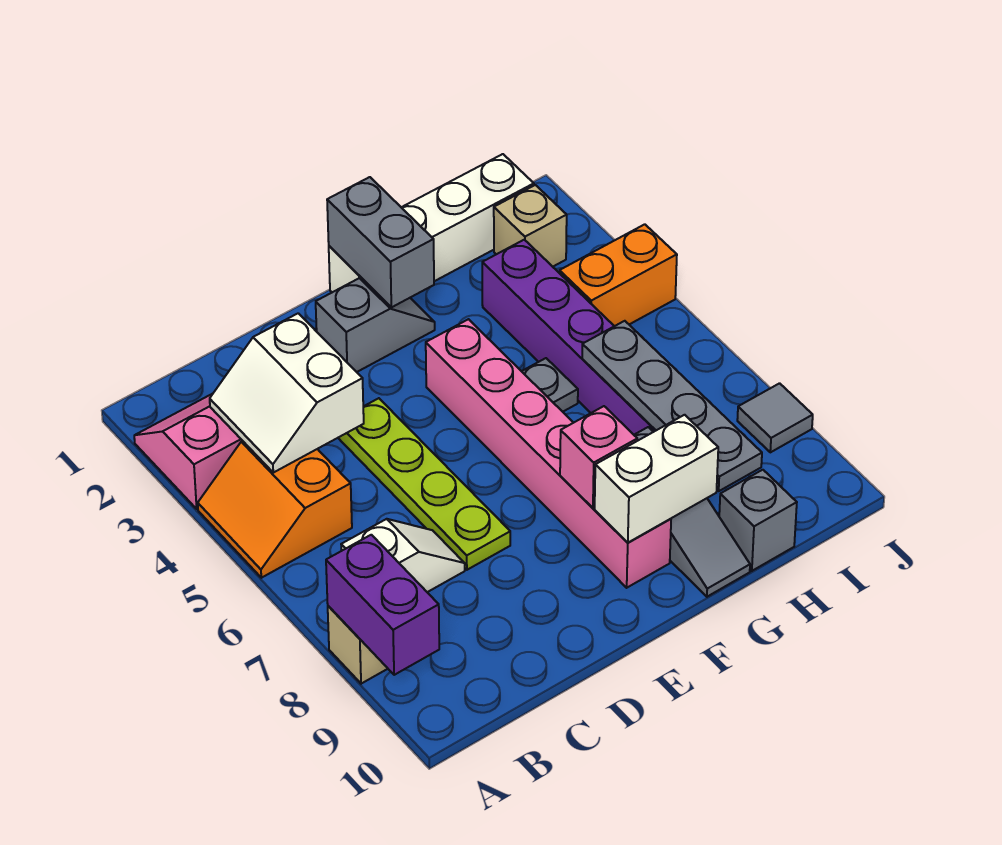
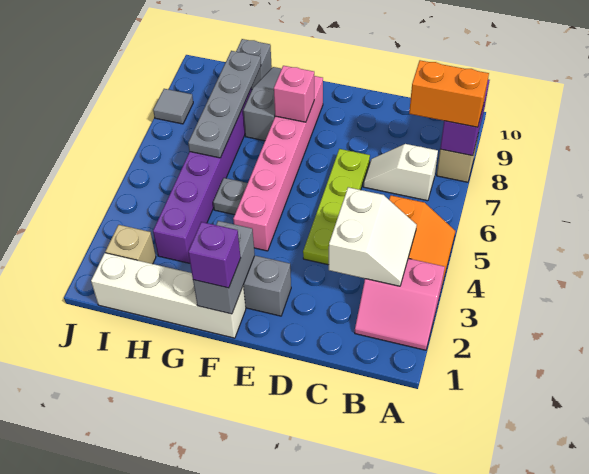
none -> purple brick F1 level 3
white brick F9:G9 level 2 -> none
orange brick I4:J4 level 1 -> orange brick A8:B8 level 3

